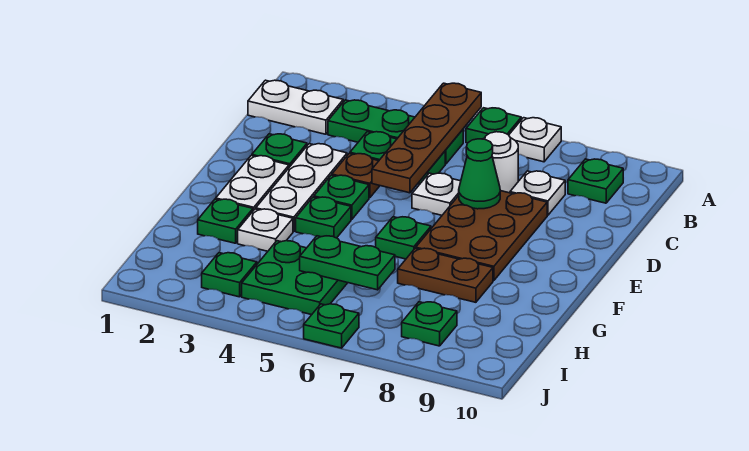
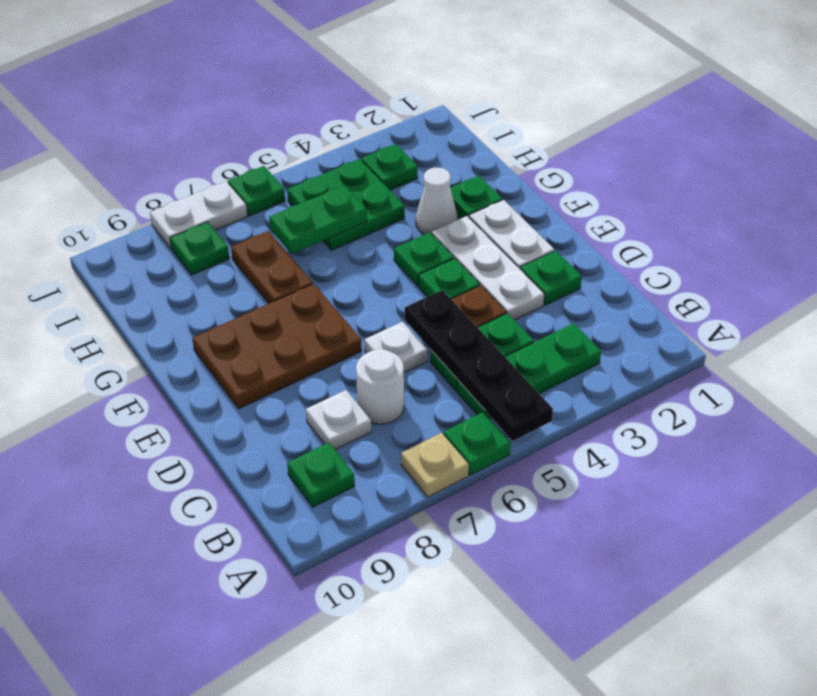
brown plate A5:D5 level 2 -> black plate A5:D5 level 2
white plate A7 level 1 -> tan plate A7 level 1
white plate B1:B2 level 1 -> white plate J7:J8 level 1
brown plate D7:F8 level 1 -> brown plate E7:F9 level 1
green cone D7 level 2 -> none
green plate F6 level 1 -> none
white plate G3 level 1 -> white cone G3 level 1
brown plate G7:G8 level 1 -> brown plate G7:H7 level 1

